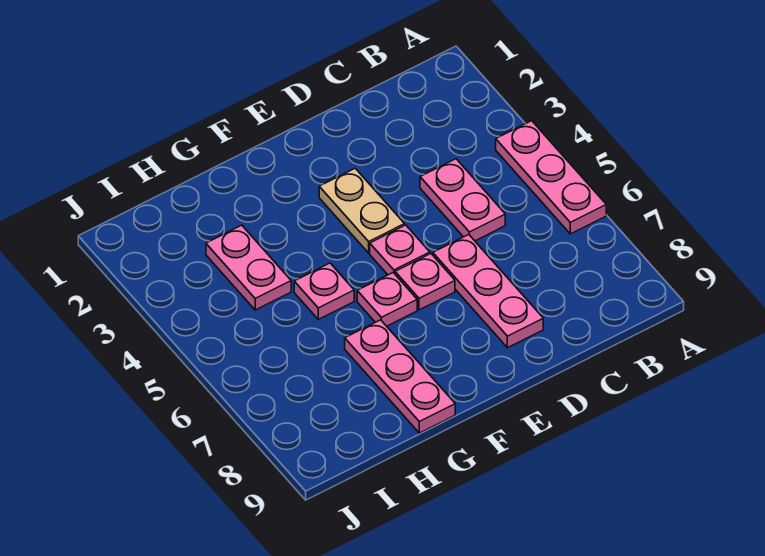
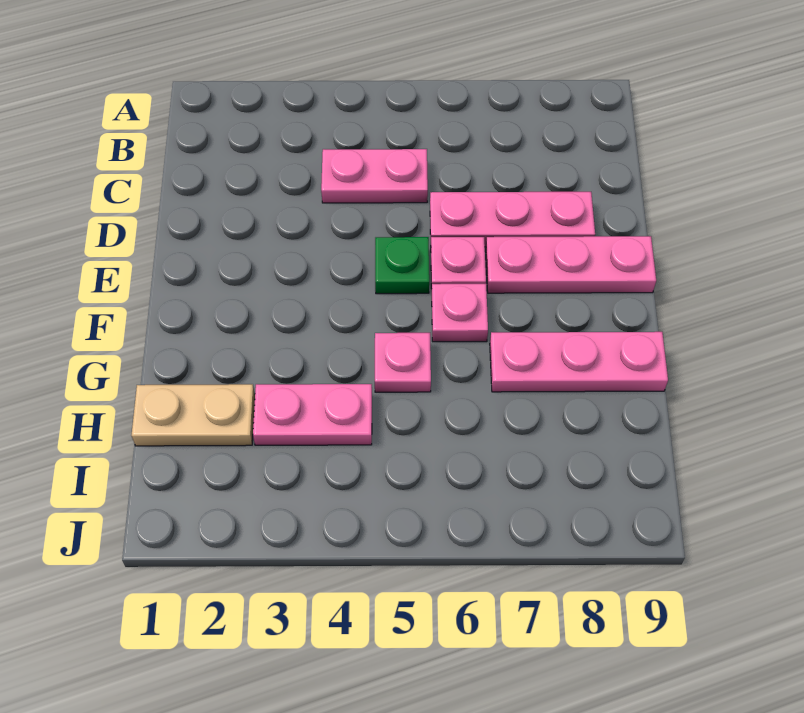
pink plate A4:A6 level 1 -> pink plate E7:E9 level 1
tan plate E3:E4 level 1 -> tan plate H1:H2 level 1
pink plate E5 level 1 -> green plate E5 level 1

